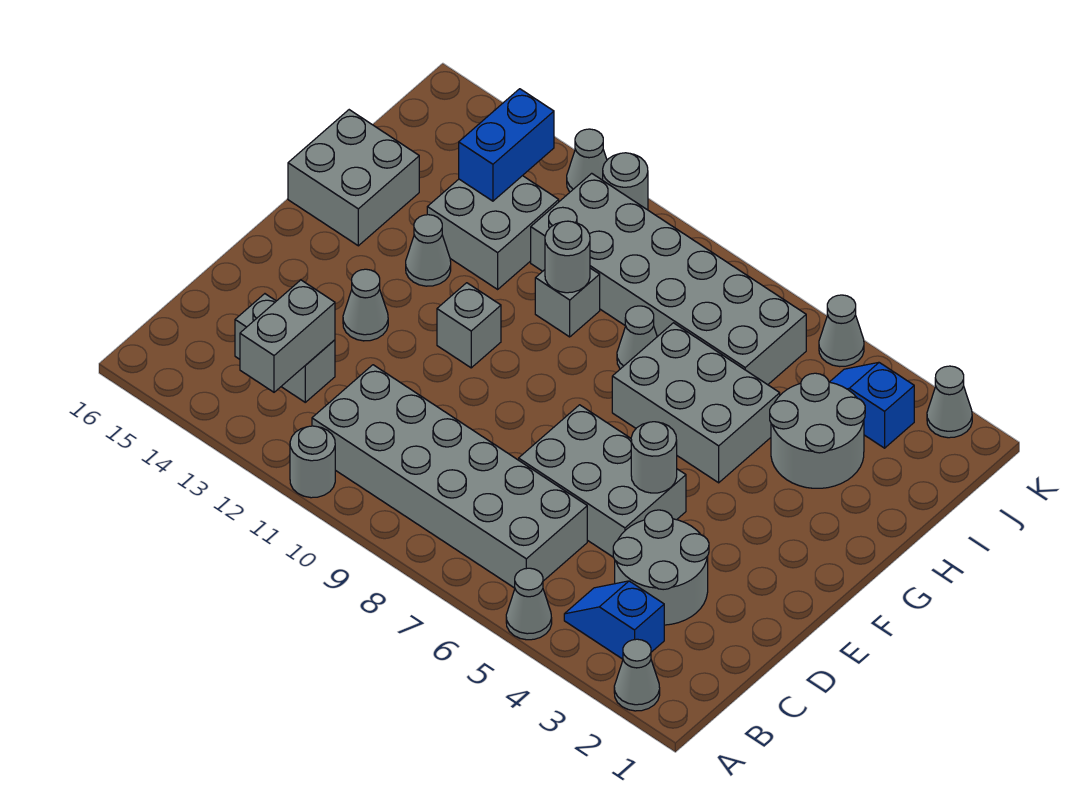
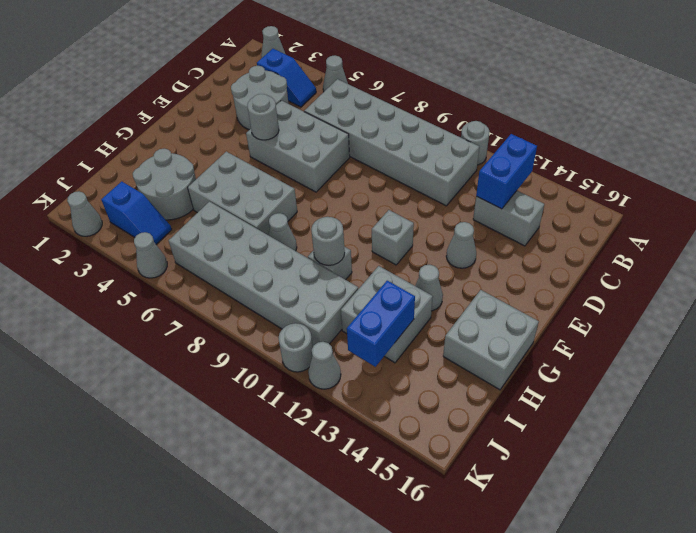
grey brick B13:C13 level 2 -> blue brick B13:C13 level 2

